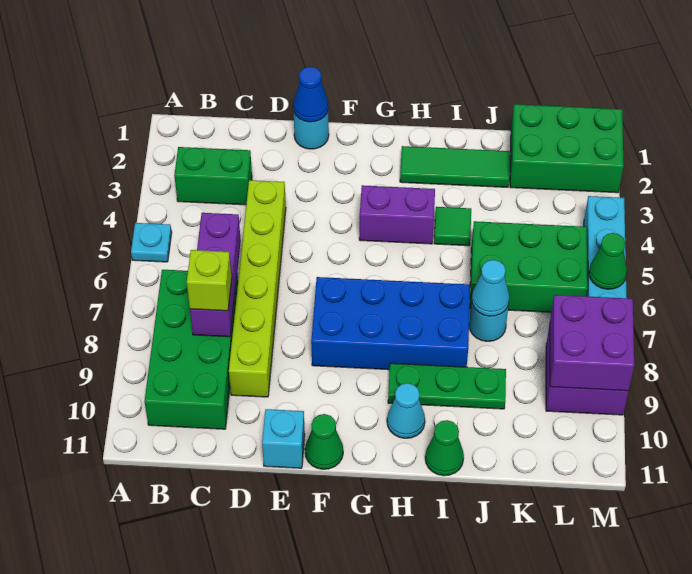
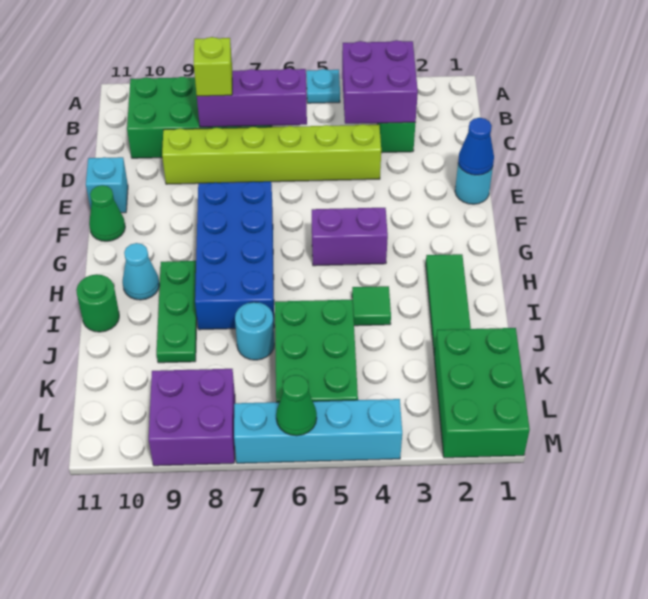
purple brick G4:H4 level 1 -> purple brick G4:G5 level 1
green cone I11 level 1 -> green round brick I11 level 1
cyan cone J7 level 2 -> none
purple brick L8:M9 level 2 -> purple brick B3:C4 level 2

